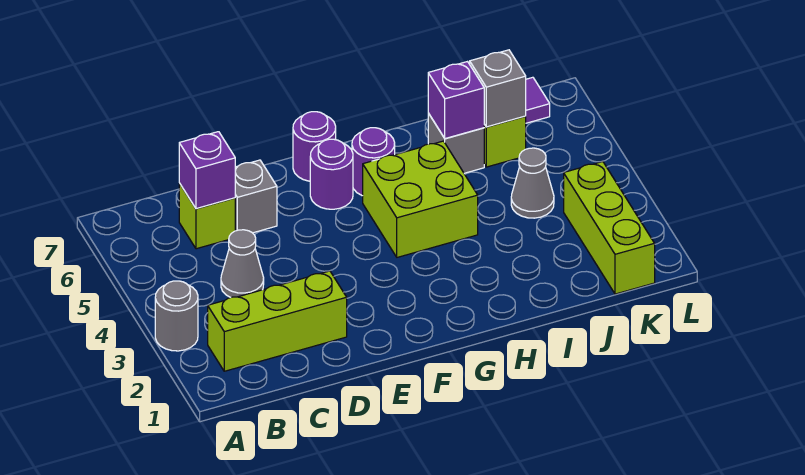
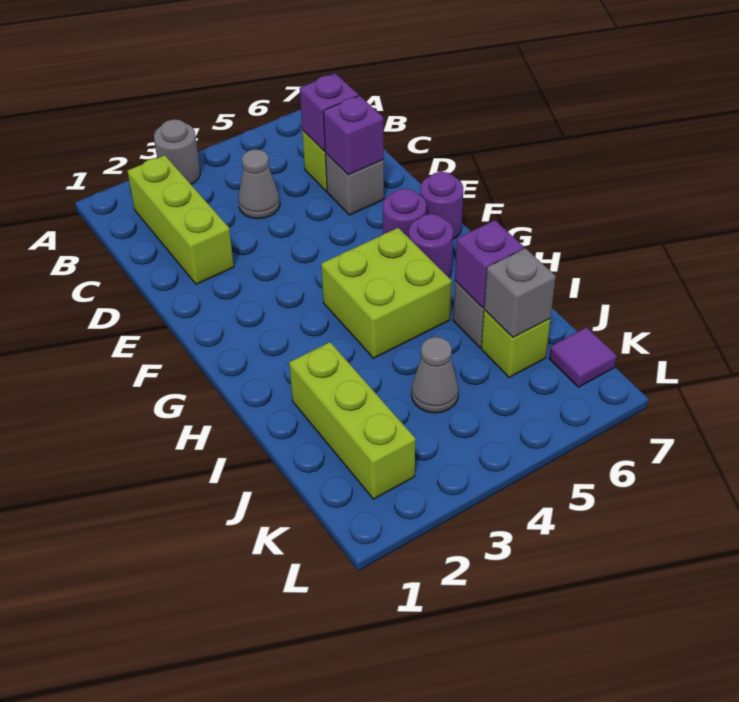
none -> purple brick D6 level 2
lime brick K1:K3 level 1 -> lime brick I2:K2 level 1

